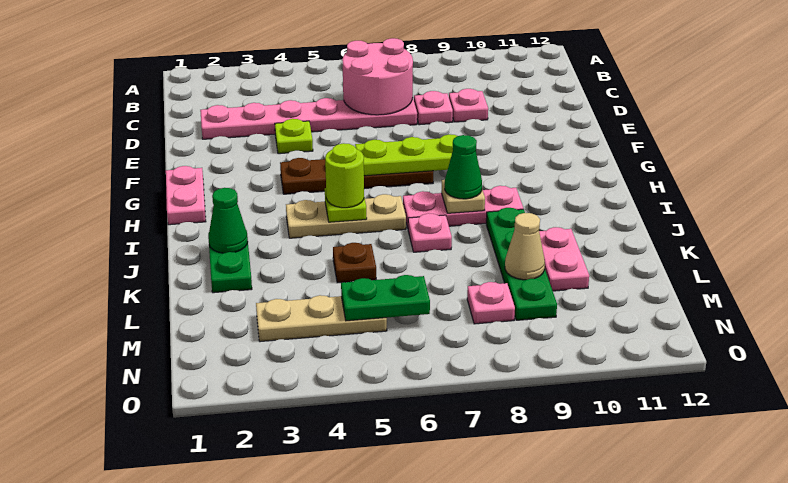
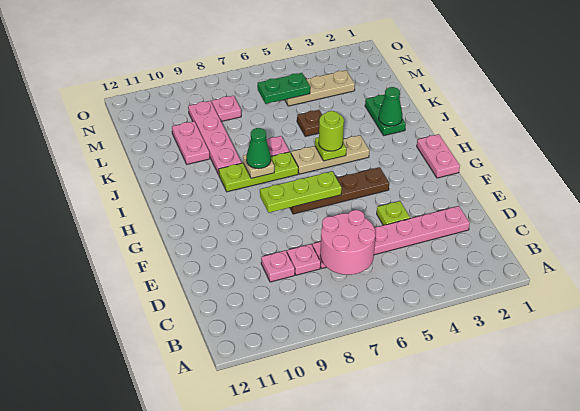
pink plate I7:I9 level 1 -> lime plate I7:I9 level 1
green plate J9:M9 level 1 -> pink plate J9:M9 level 1
tan cone L9 level 2 -> none

